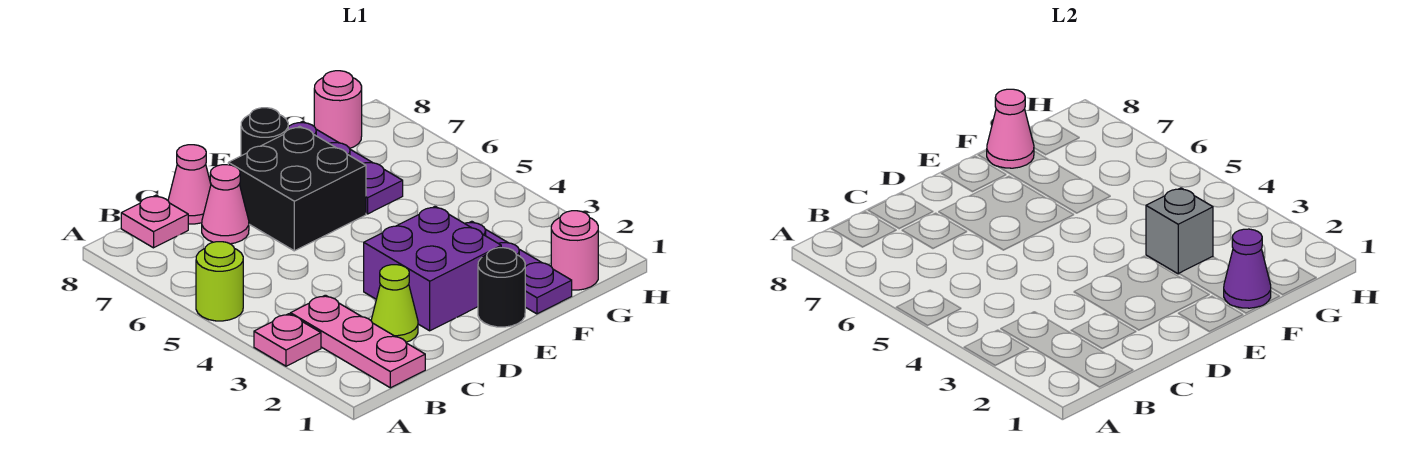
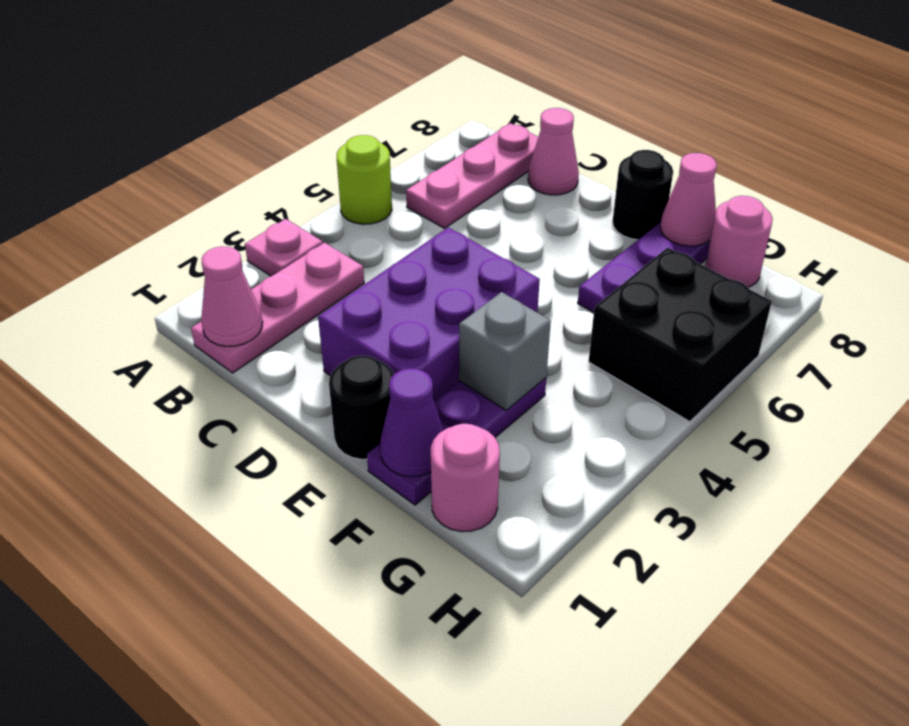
pink plate B8 level 1 -> pink plate B6:B8 level 1
lime cone C2 level 1 -> none
pink cone C7 level 1 -> pink cone B1 level 2
purple brick D2:E3 level 1 -> purple brick D2:E4 level 1
black brick D6:E7 level 1 -> black brick G5:H6 level 1

